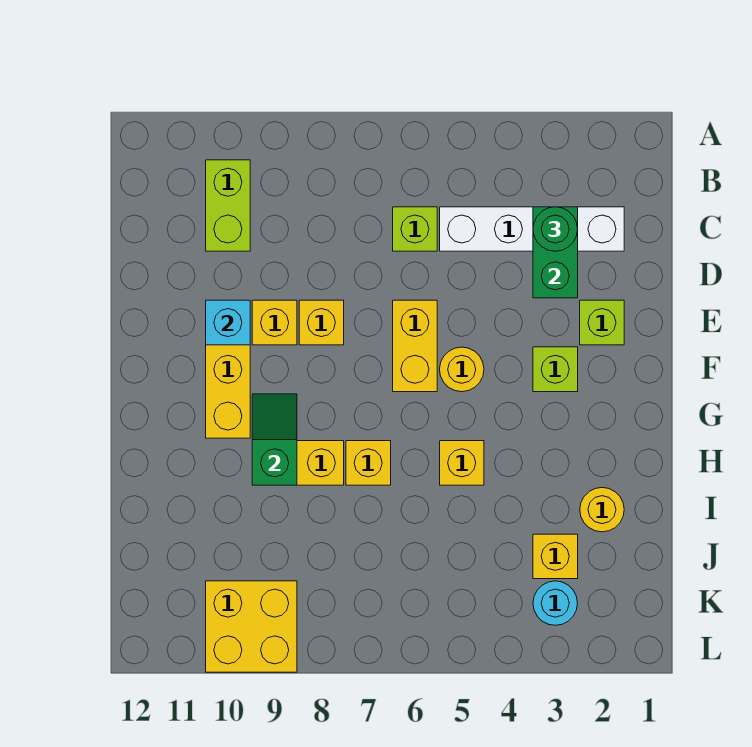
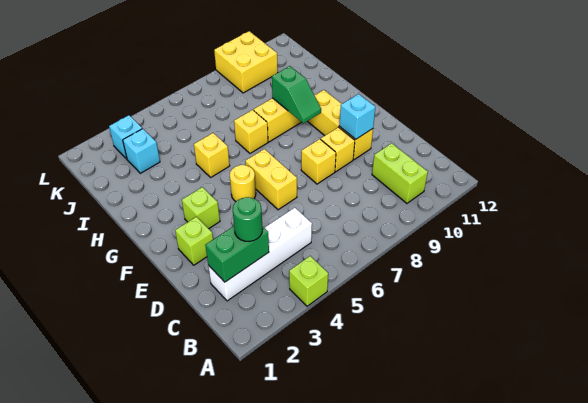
green brick C3:D3 level 2 -> green brick C2:C3 level 2
lime brick C6 level 1 -> lime brick A4 level 1
yellow round brick I2 level 1 -> none
yellow brick J3 level 1 -> cyan brick J3 level 1
cyan round brick K3 level 1 -> cyan brick K3 level 1

